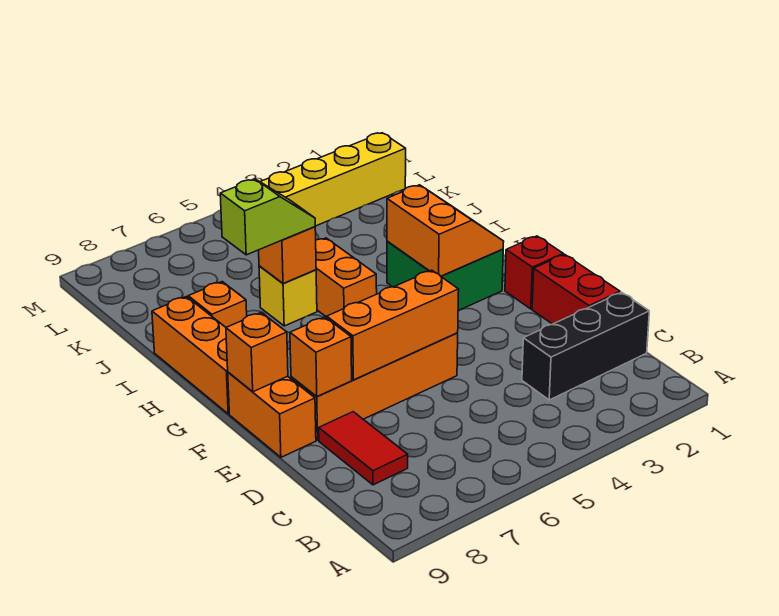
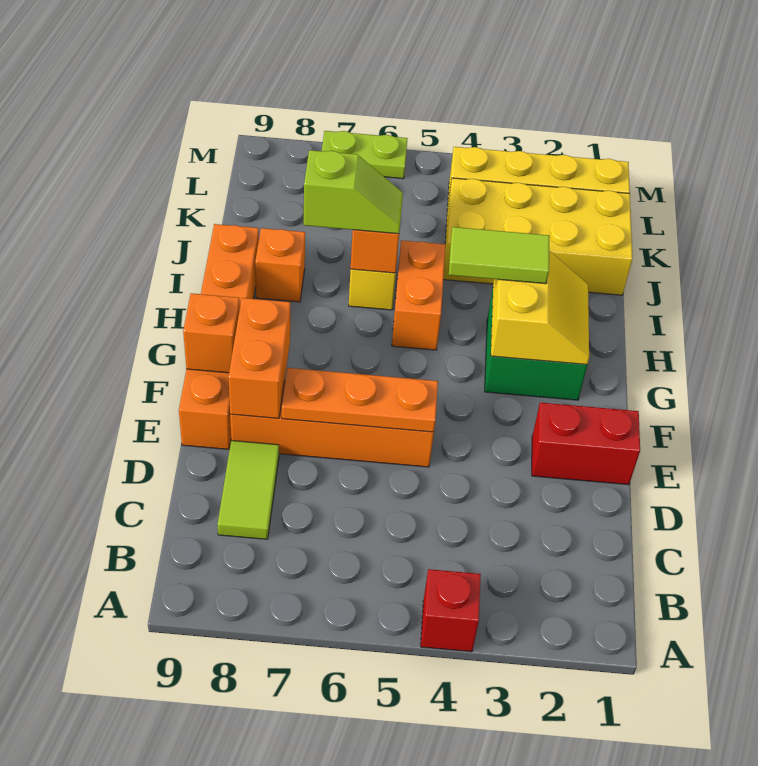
black brick C1:C3 level 1 -> none
red tile C8:D8 level 1 -> lime tile C8:D8 level 1
red brick D1:E1 level 1 -> red brick E1:E2 level 1
orange brick E5:E7 level 2 -> orange plate E5:E7 level 2
orange brick E8 level 2 -> orange brick E8:F8 level 2
red brick F1 level 1 -> red brick A4 level 1
orange slope G2:H3 level 2 top 3 -> yellow slope G2:H3 level 2 top 3
none -> lime tile H3:H4 level 3
none -> yellow brick J1:K4 level 1
none -> lime plate M6:M7 level 1

